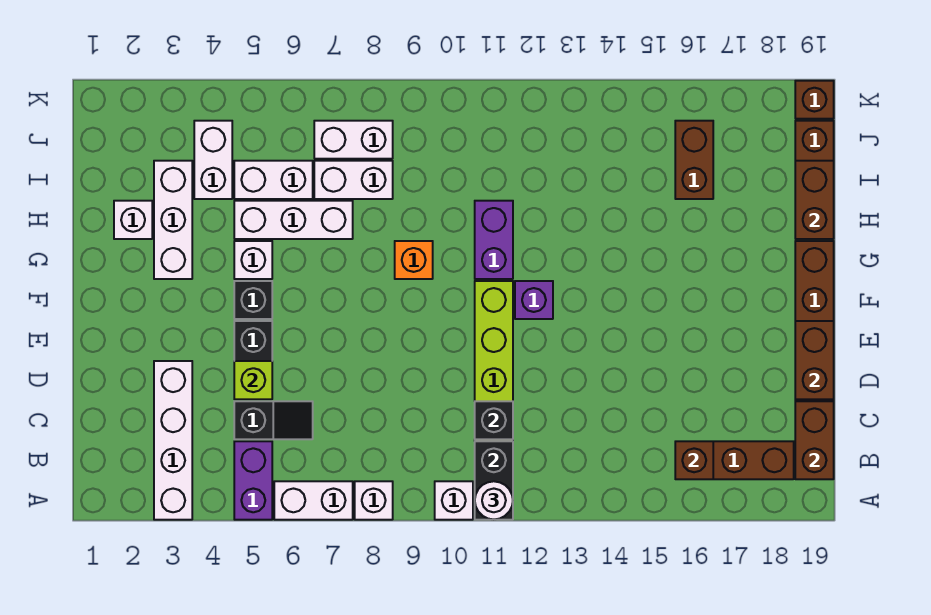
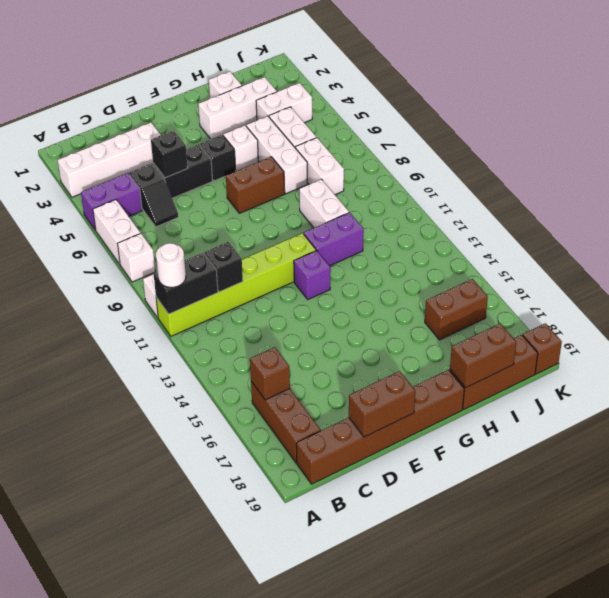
brown brick B19:C19 level 2 -> brown brick F7:G7 level 1
lime brick D5 level 2 -> black brick D5 level 2
orange brick G9 level 1 -> none
white brick J7:J8 level 1 -> white brick H9:H10 level 1

